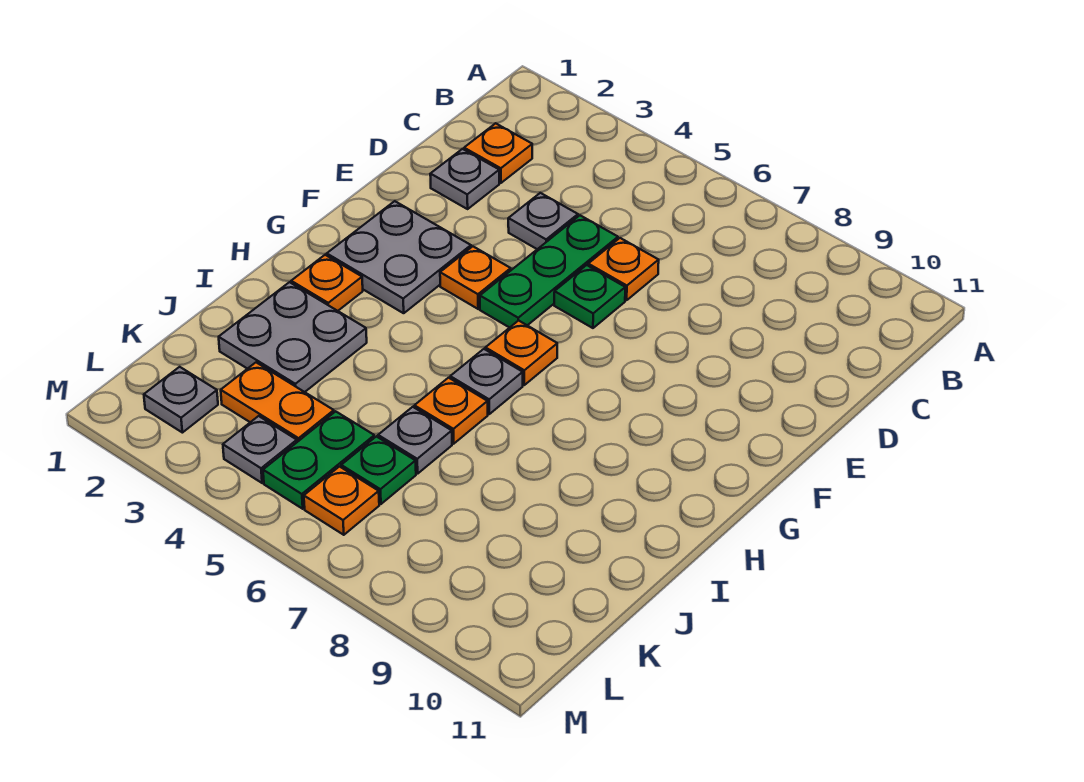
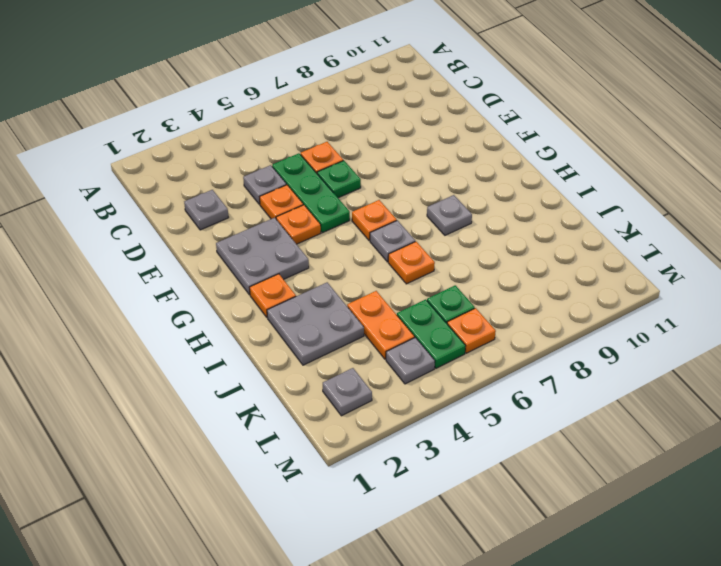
orange plate C2 level 1 -> orange plate E4 level 1
grey plate J6 level 1 -> grey plate H8 level 1
orange plate K3:K4 level 1 -> orange plate J4:K4 level 1

